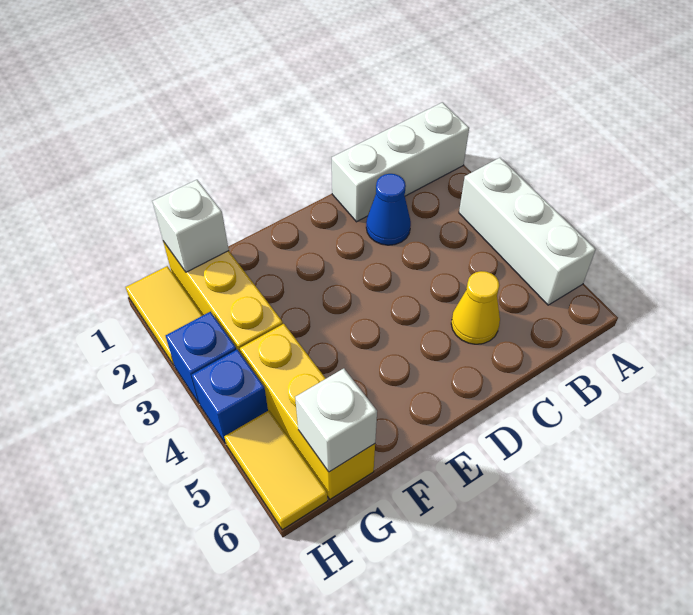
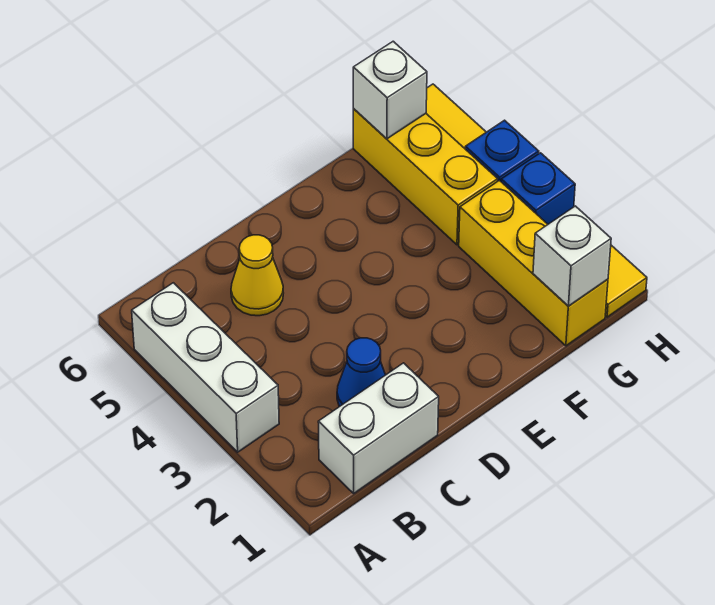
white brick A1:C1 level 1 -> white brick B1:C1 level 1

